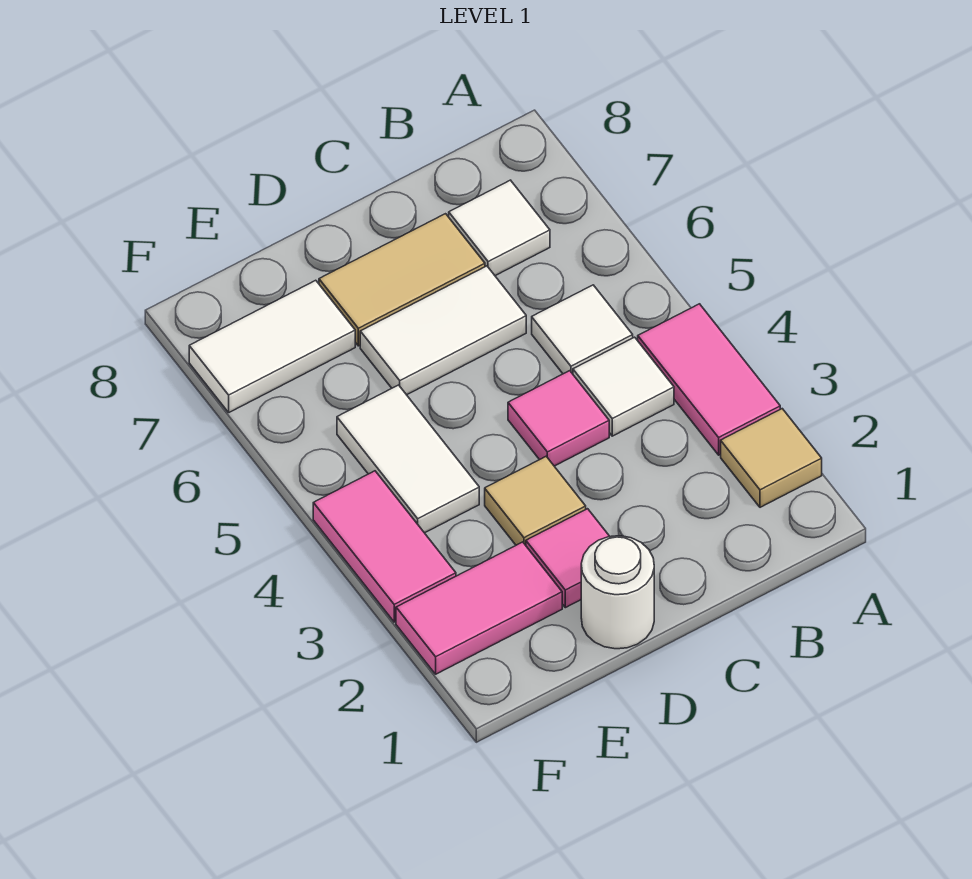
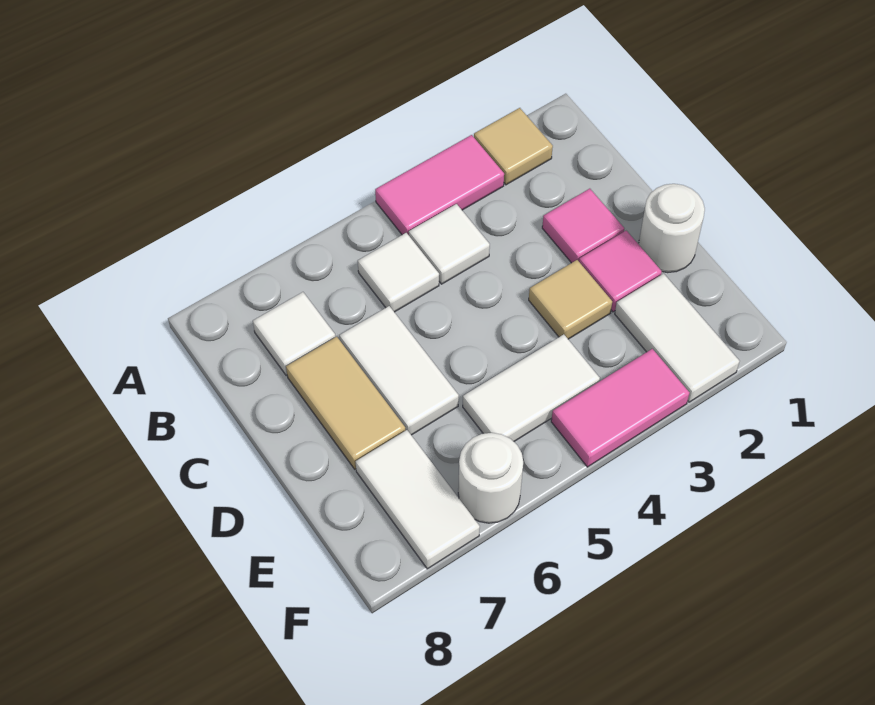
pink tile C4 level 1 -> pink tile C2 level 1
pink tile E2:F2 level 1 -> white tile E2:F2 level 1
none -> white round brick F6 level 1

